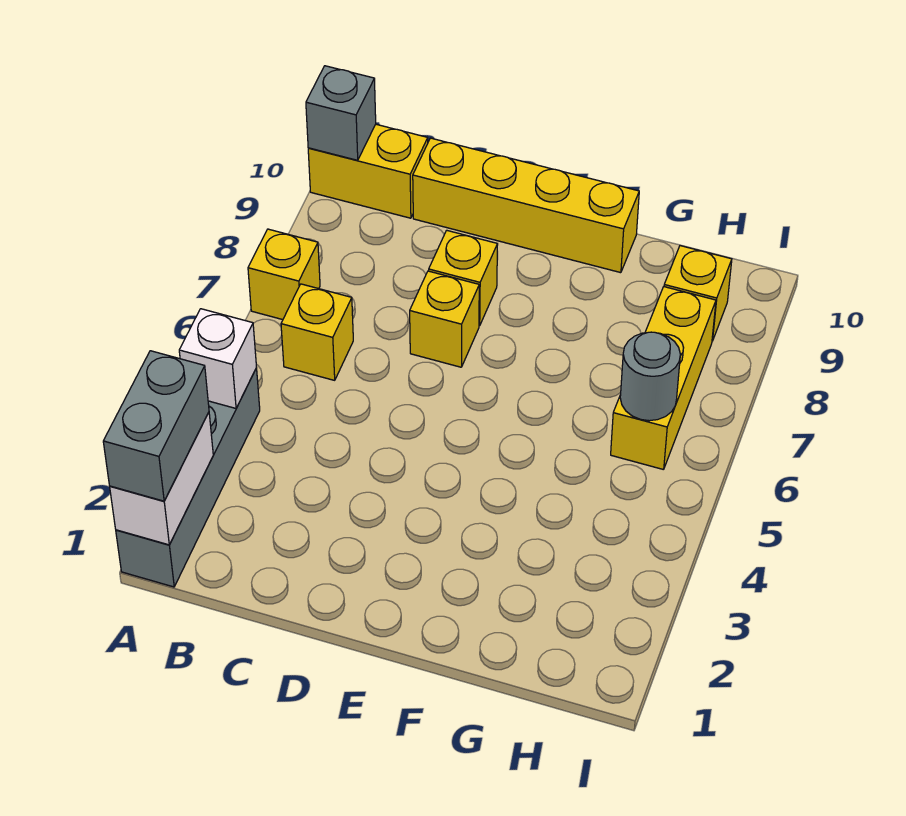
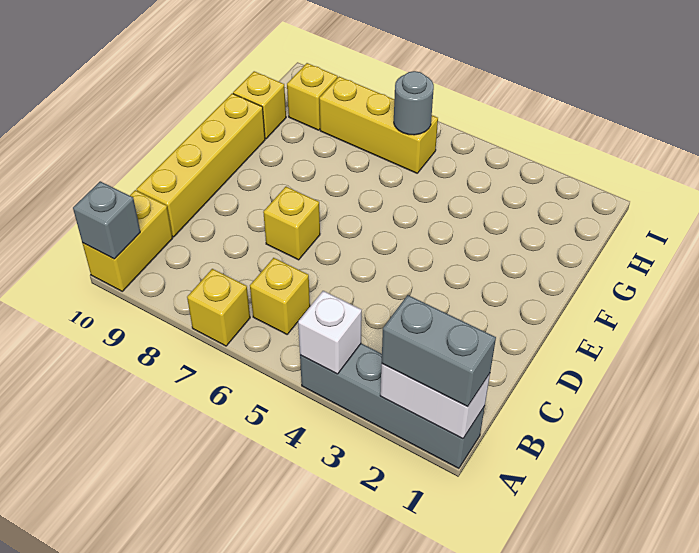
yellow brick D8 level 1 -> yellow brick G10 level 1

